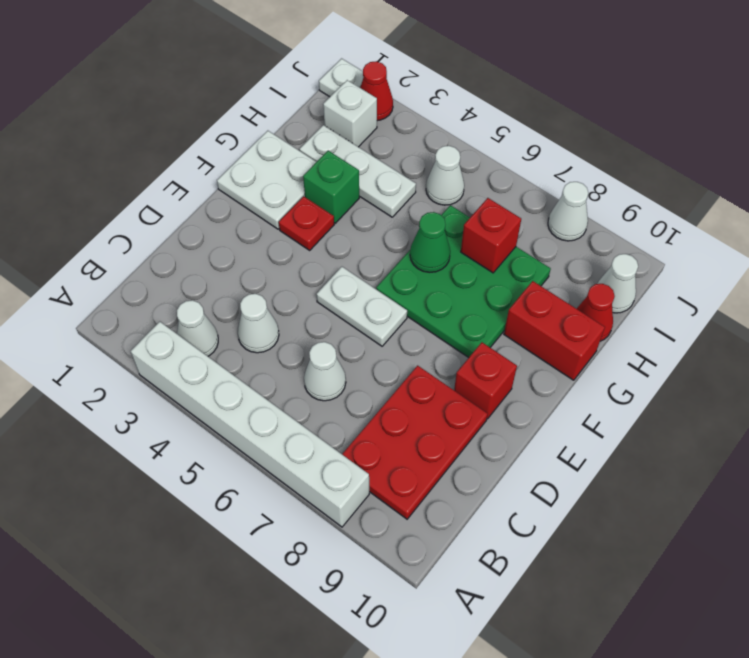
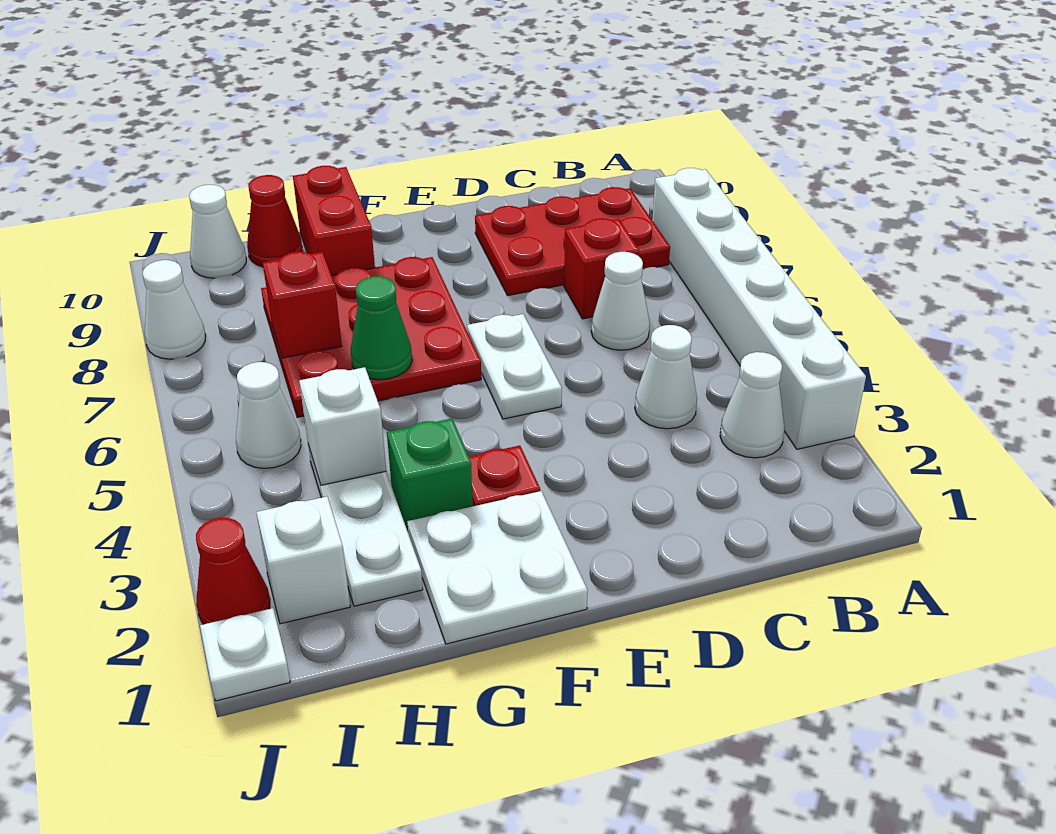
red brick E9 level 1 -> red brick C7 level 1
green plate F6:H8 level 1 -> red plate F6:H8 level 1
none -> white brick H4 level 2

